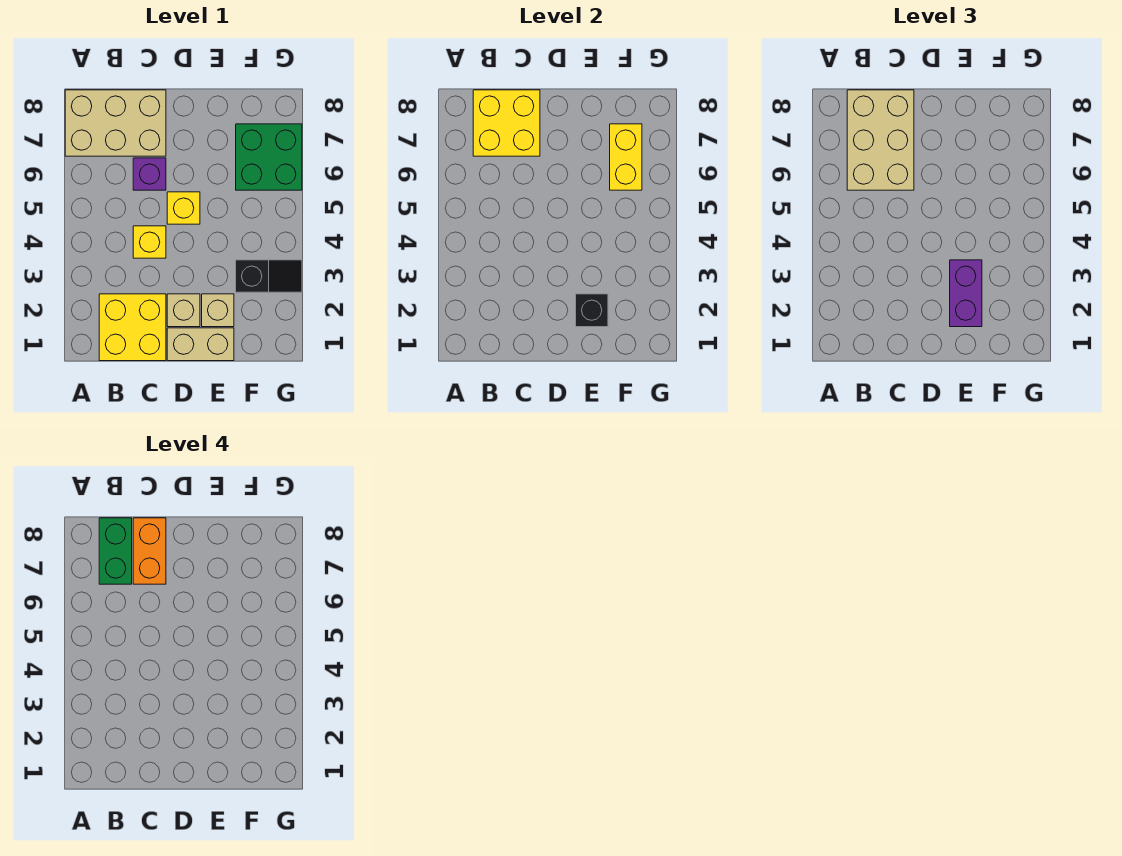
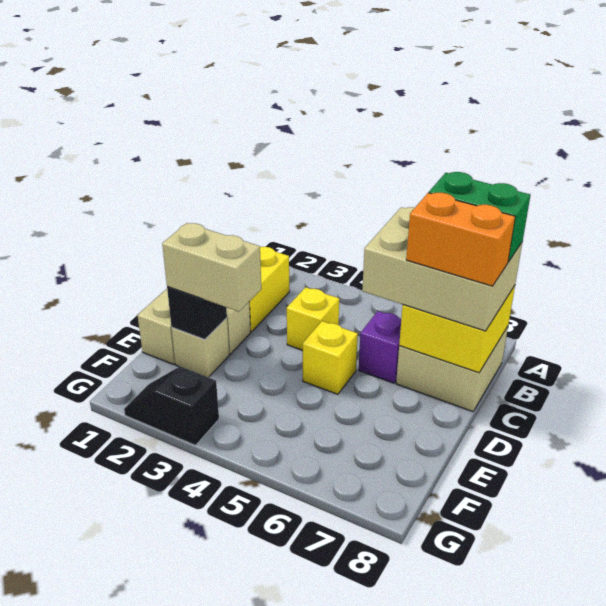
tan brick A7:C8 level 1 -> tan brick B7:C8 level 1
purple brick E2:E3 level 3 -> tan brick E2:E3 level 3
black slope F3:G3 level 1 top F -> black slope G2:G3 level 1 top 3
green brick F6:G7 level 1 -> none
yellow brick F6:F7 level 2 -> none

